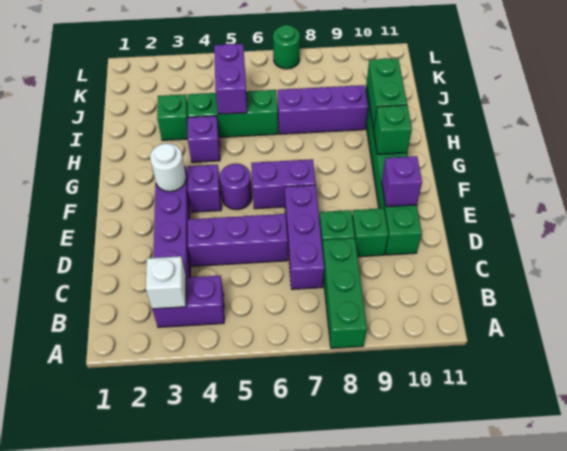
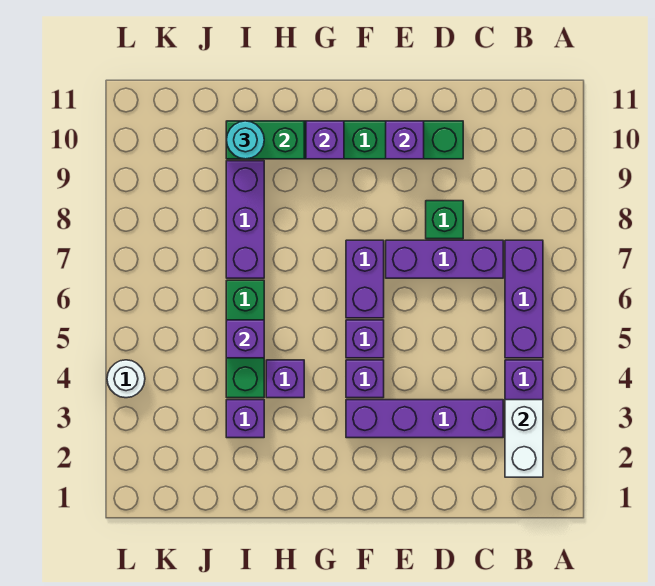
green brick A8:C8 level 1 -> none
white brick B3 level 2 -> white brick B2:B3 level 2
purple brick D4:D6 level 1 -> purple brick B5:B7 level 1
green brick D9 level 1 -> none
white round brick F3 level 2 -> white round brick L4 level 1
purple round brick F5 level 1 -> purple brick F5 level 1
green brick G10 level 2 -> purple brick G10 level 2
green brick I3 level 1 -> purple brick I3 level 1
purple brick I5:J5 level 2 -> purple brick I5 level 2
none -> cyan round brick I10 level 3
green round brick L7 level 1 -> none

